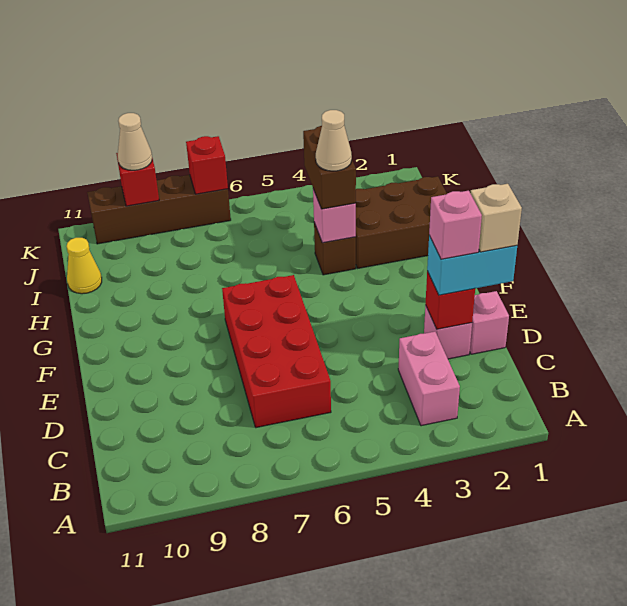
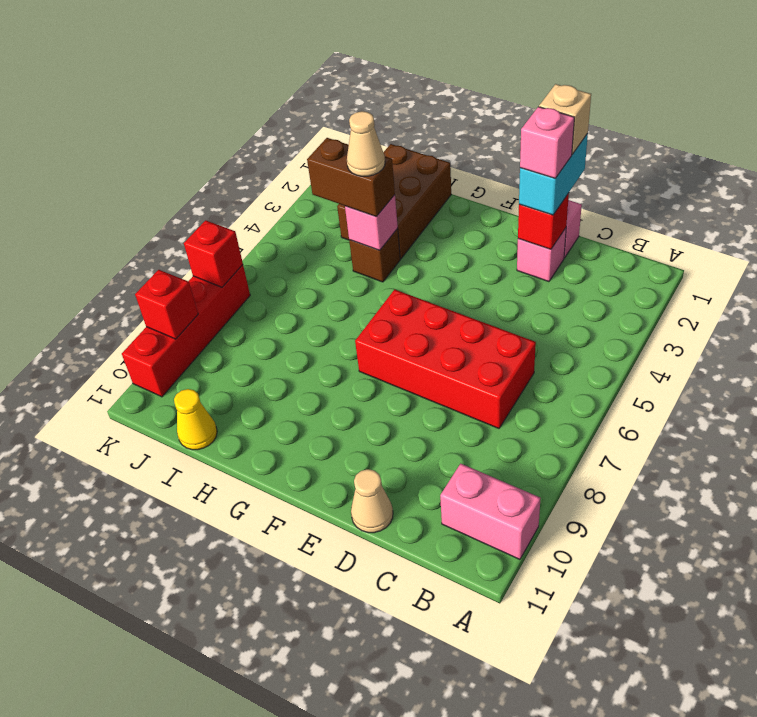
pink brick B3:C3 level 1 -> pink brick A10:B10 level 1
brown brick K7:K10 level 1 -> red brick K7:K10 level 1
tan cone K9 level 3 -> tan cone D11 level 1

